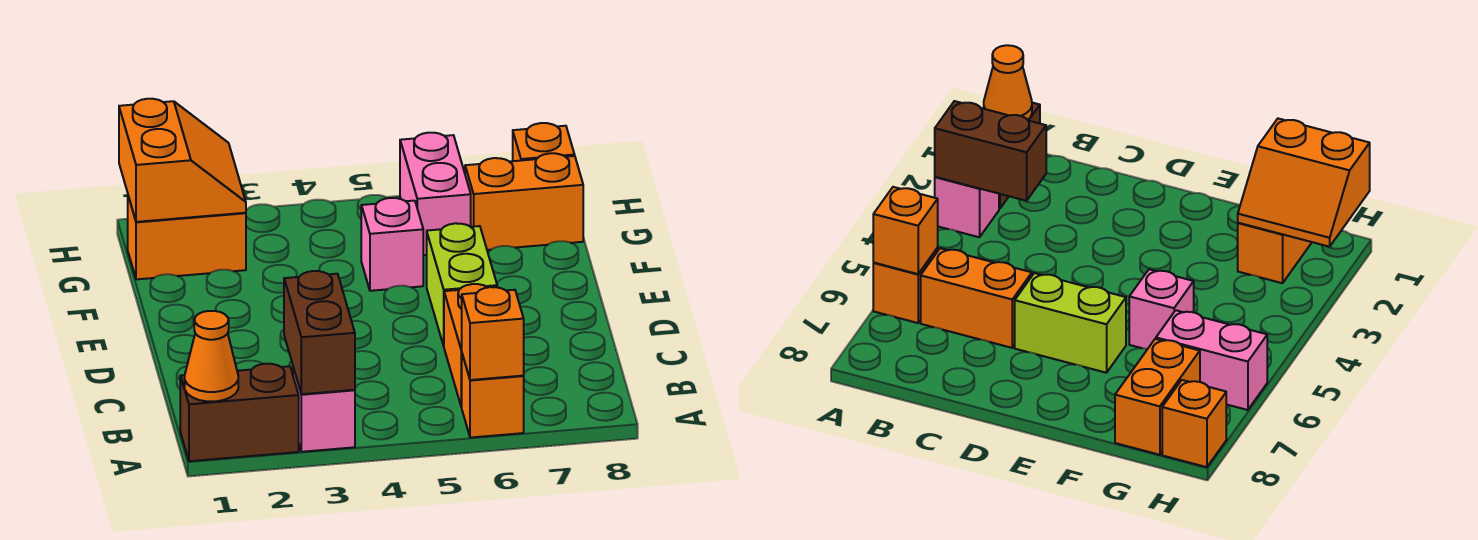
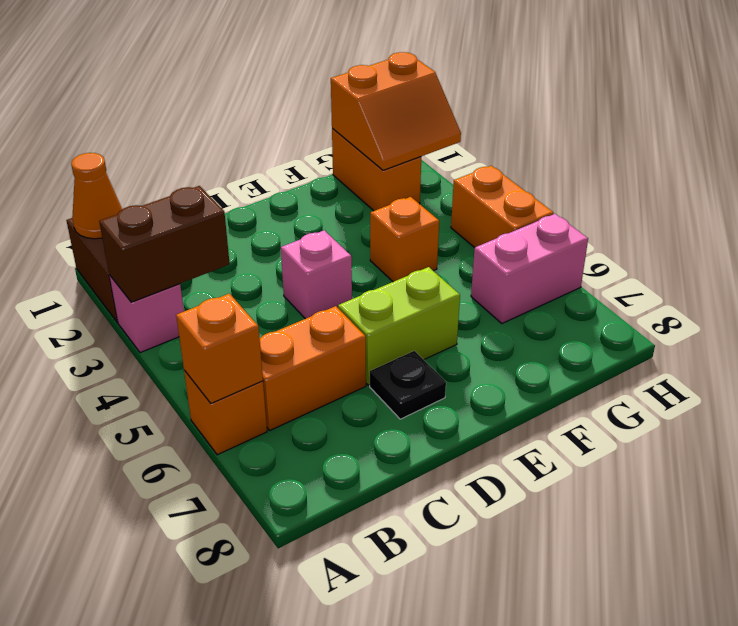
none -> black plate D7 level 1
pink brick F5 level 1 -> pink brick D4 level 1
orange brick G7:G8 level 1 -> orange brick H4:H5 level 1
orange brick H8 level 1 -> orange brick F4 level 1

